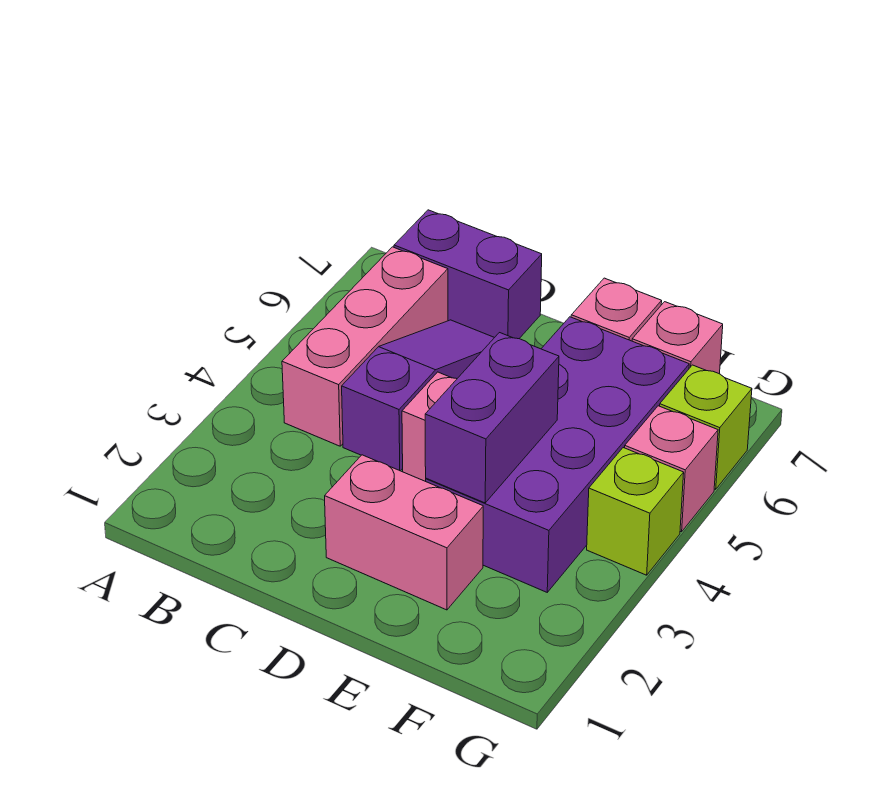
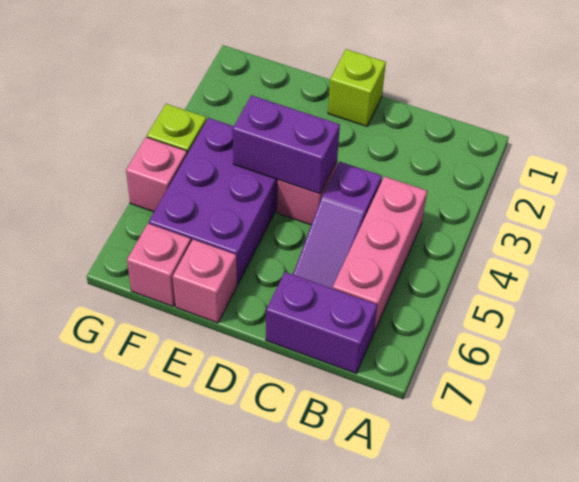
pink brick D2:E2 level 1 -> none
purple brick E3:F6 level 1 -> purple brick E4:F6 level 1
purple brick E3:E4 level 2 -> purple brick D4:E4 level 2
lime brick G6 level 1 -> lime brick D1 level 1

